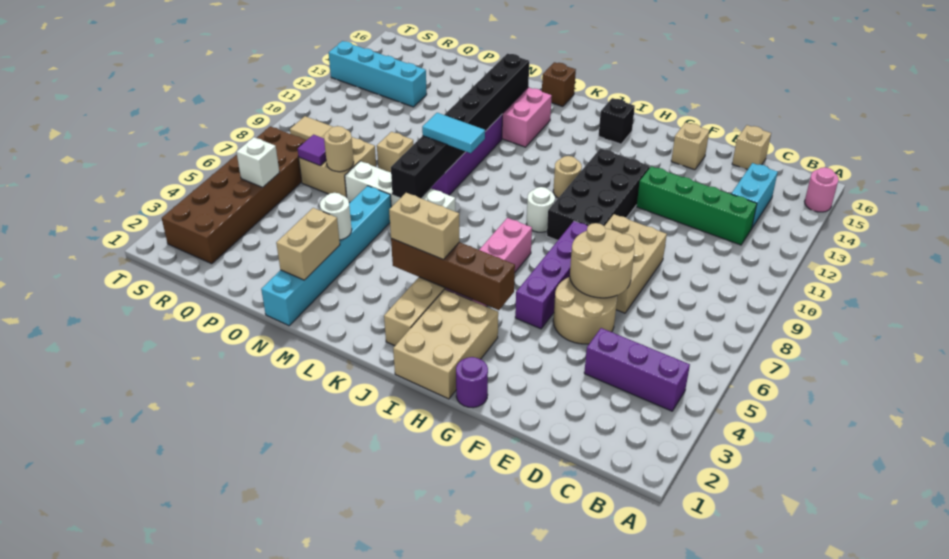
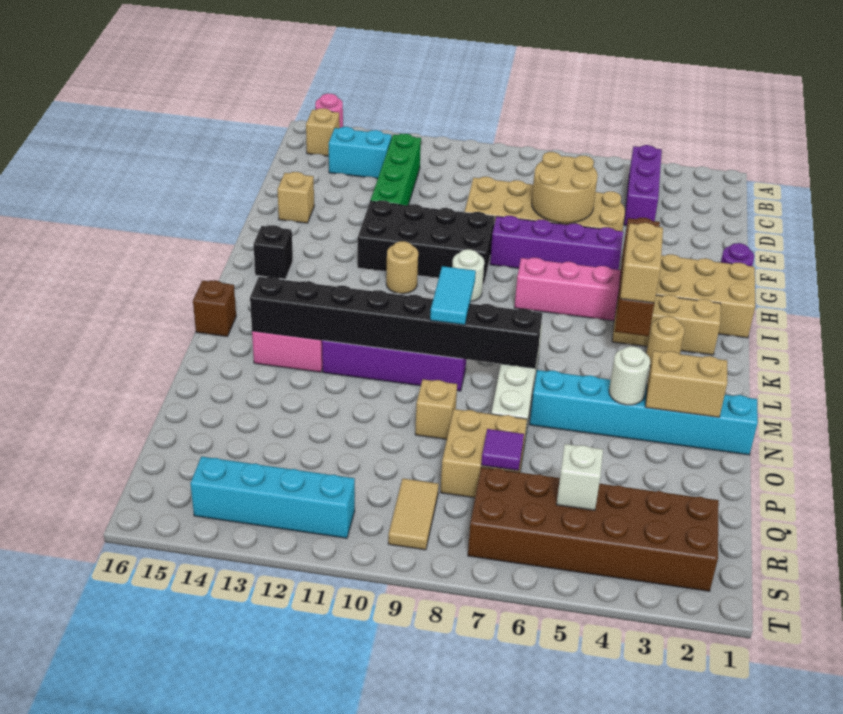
tan brick D16 level 1 -> tan brick B15 level 1
tan round brick P7 level 2 -> tan round brick K3 level 1
cyan brick Q13:T13 level 1 -> cyan brick S11:S14 level 1

